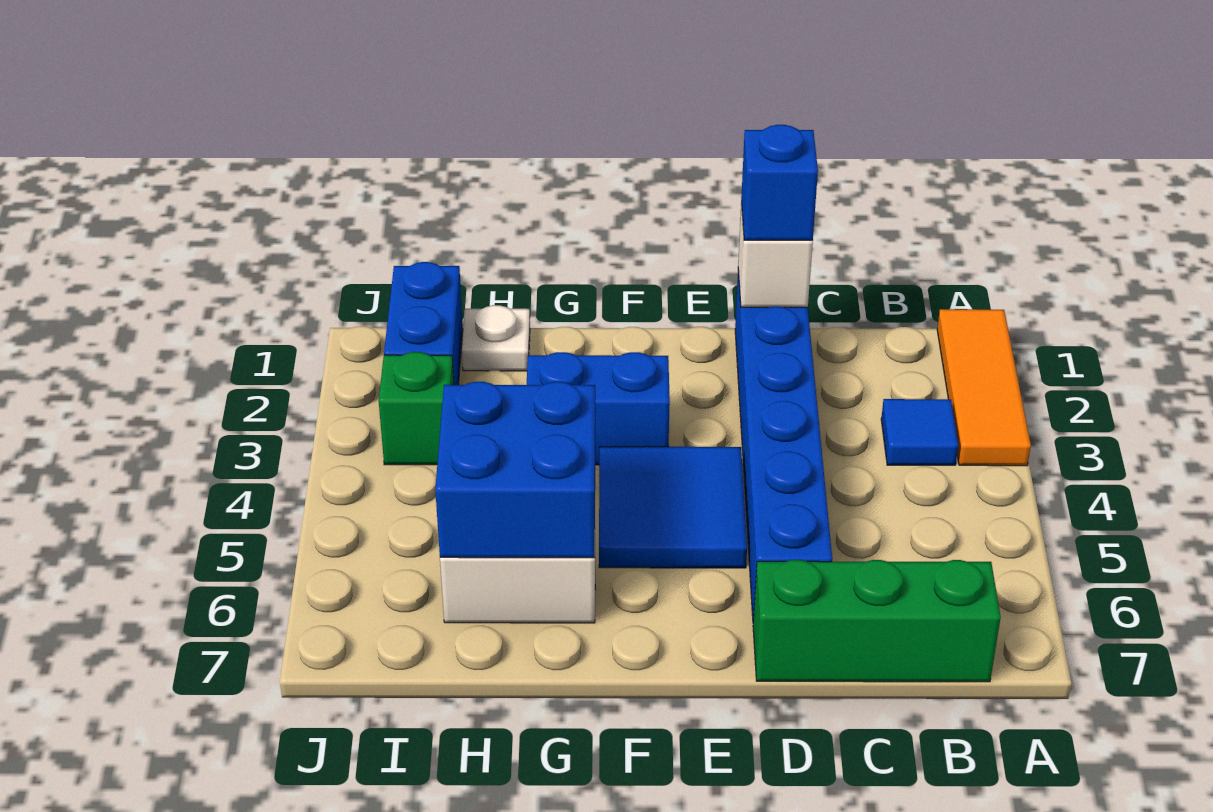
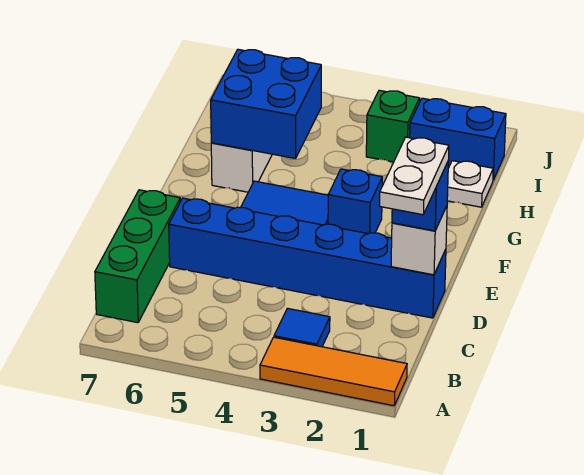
none -> white plate C1:D1 level 4
blue brick F3:G3 level 1 -> blue brick F3 level 1

